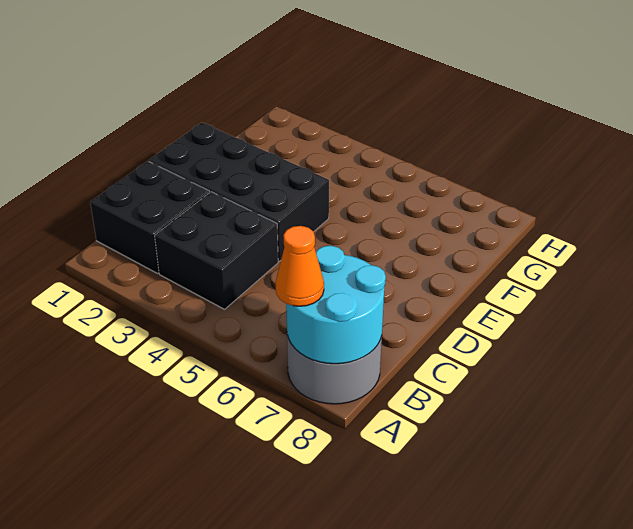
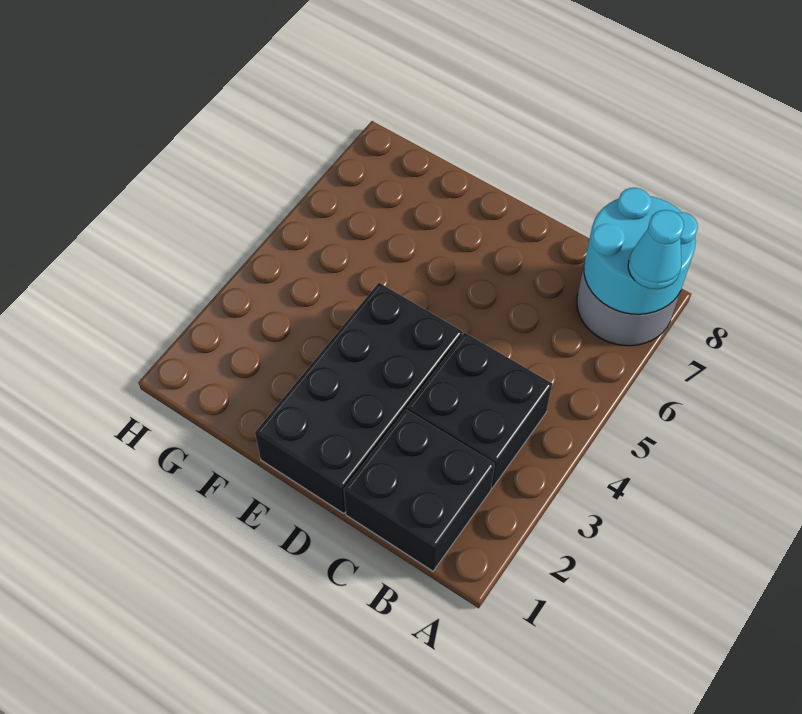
orange cone A7 level 3 -> cyan cone A7 level 3

